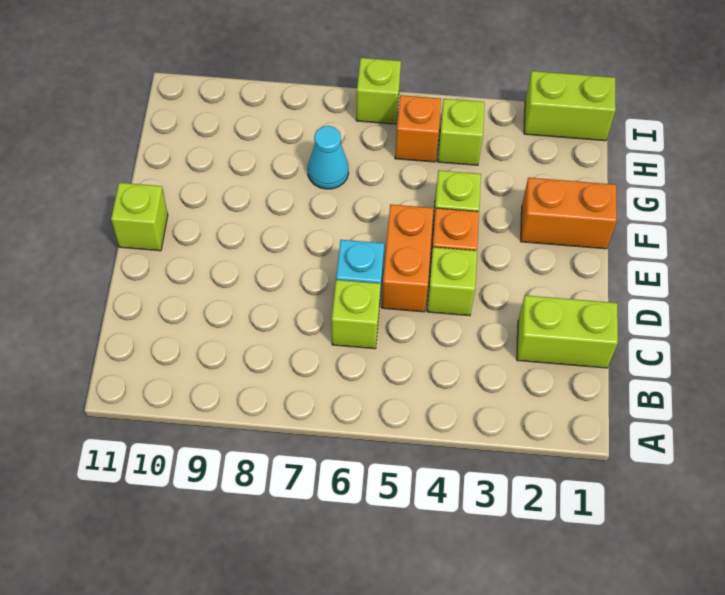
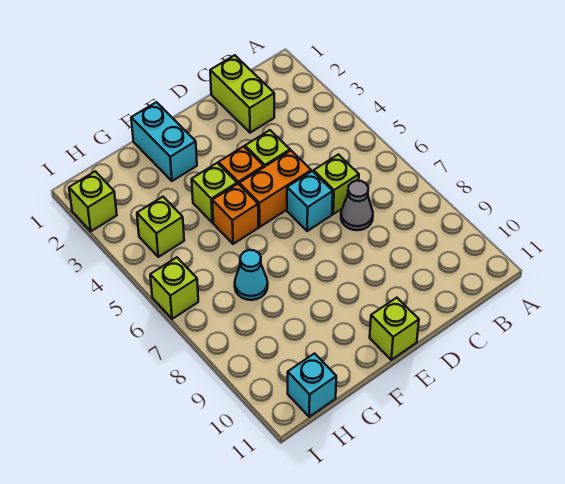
none -> grey cone C7 level 1
orange brick F1:F2 level 1 -> cyan brick F1:F2 level 1
orange brick H5 level 1 -> orange brick F5 level 1
none -> cyan brick H11 level 1
lime brick I1:I2 level 1 -> lime brick I2 level 1

